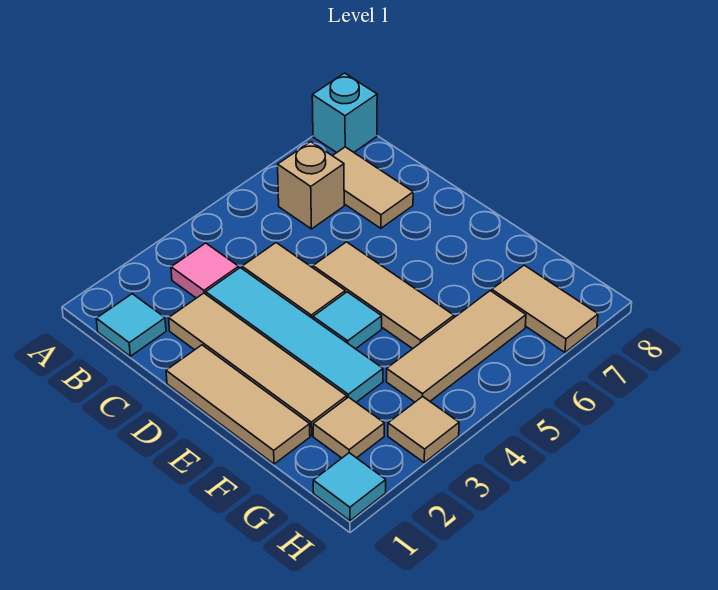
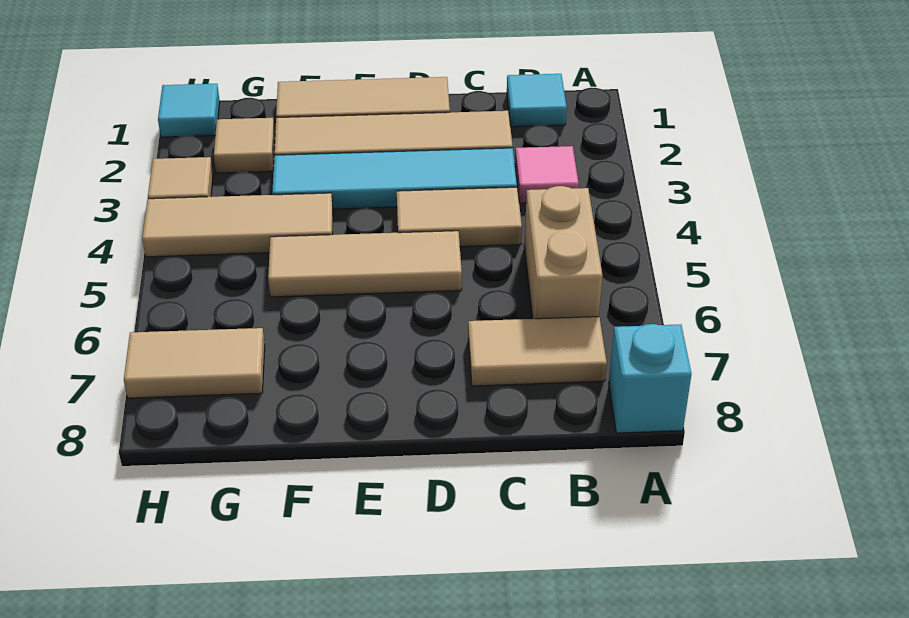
tan brick B6 level 1 -> tan brick B5:B6 level 1
cyan tile E4 level 1 -> none
tan tile G4:G6 level 1 -> tan tile F4:H4 level 1

